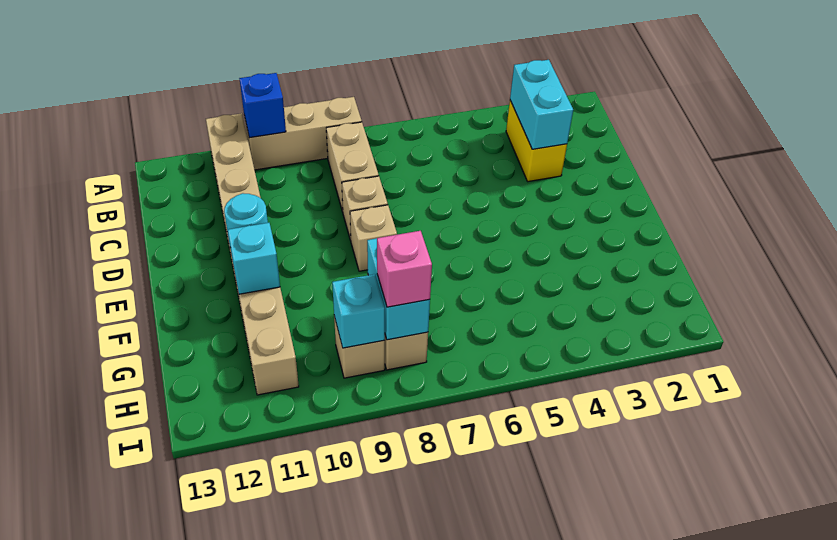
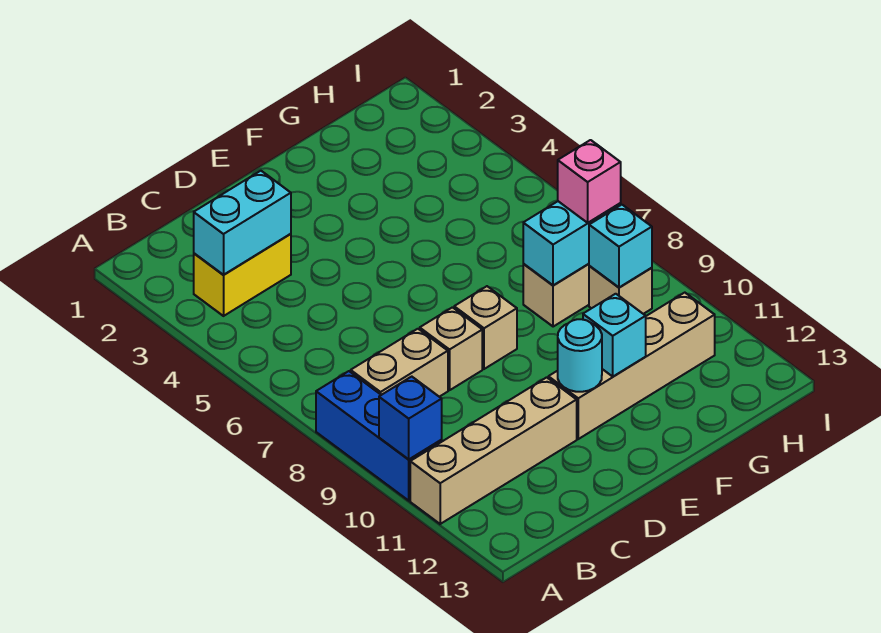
tan brick A8:A10 level 1 -> blue brick A8:A10 level 1

